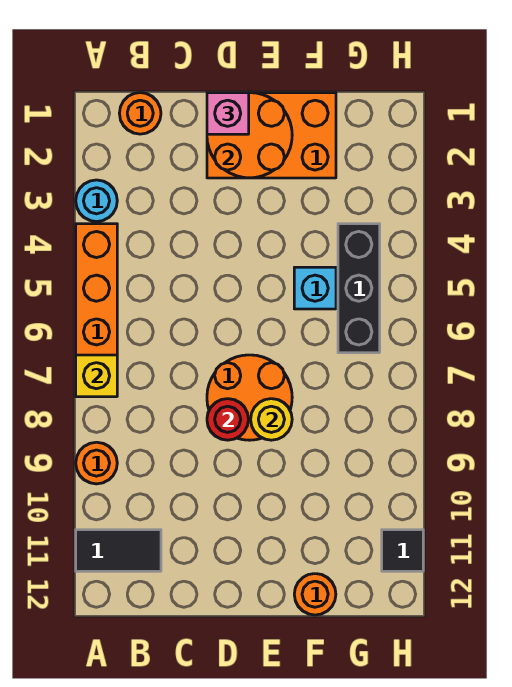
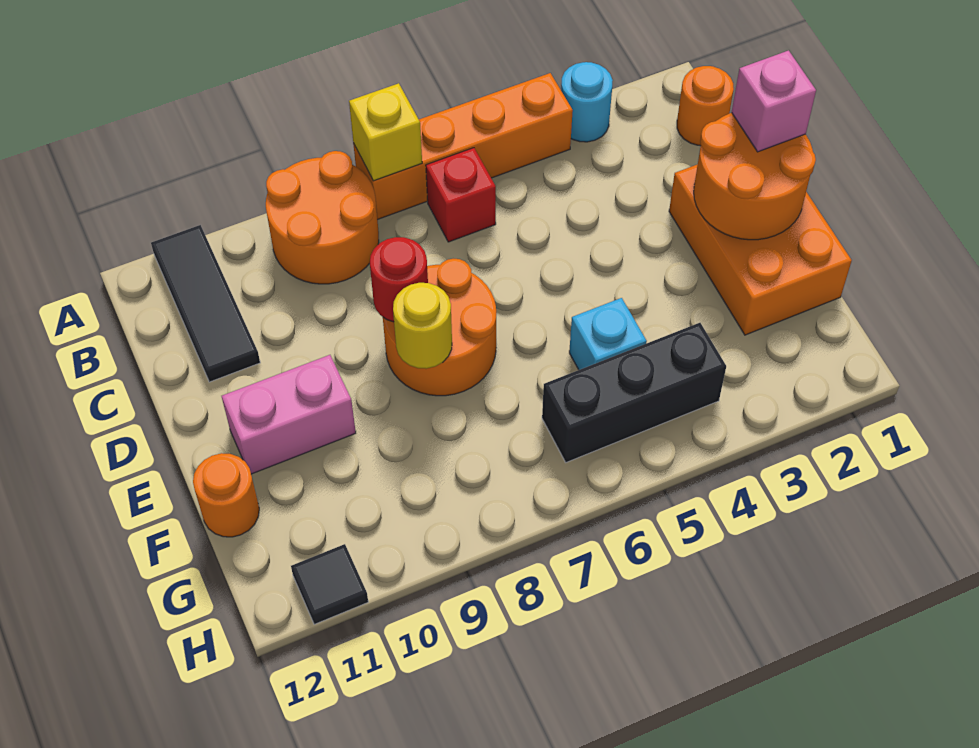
orange round brick A9 level 1 -> orange round brick A8:B9 level 1
black tile A11:B11 level 1 -> black tile A11:C11 level 1
none -> red brick B6 level 1
none -> pink brick E10:E11 level 1

